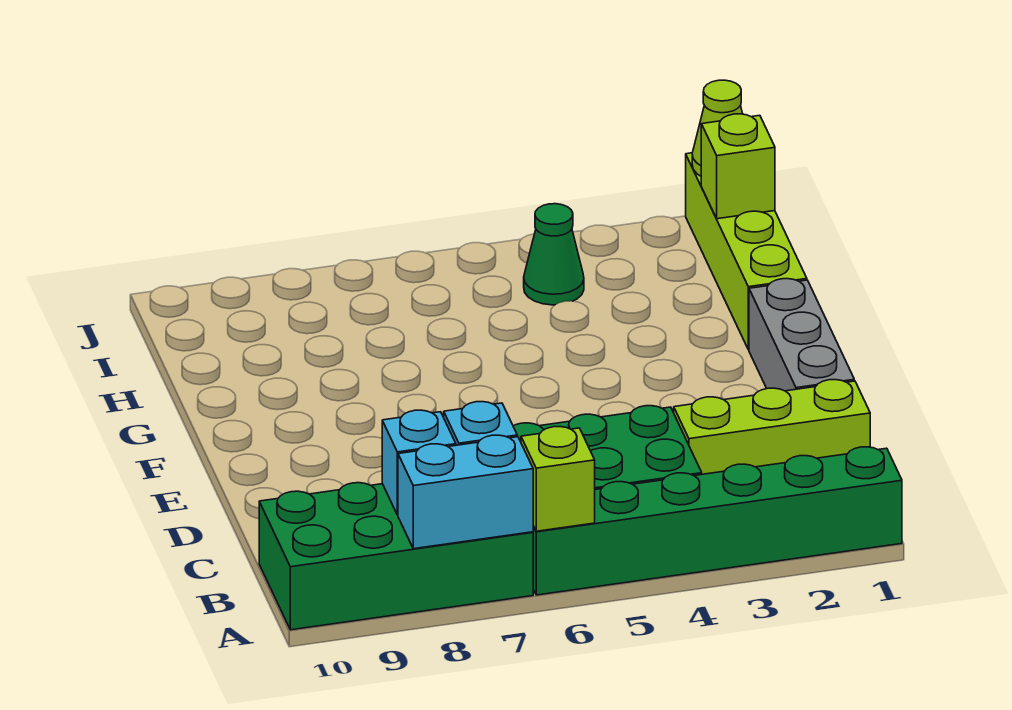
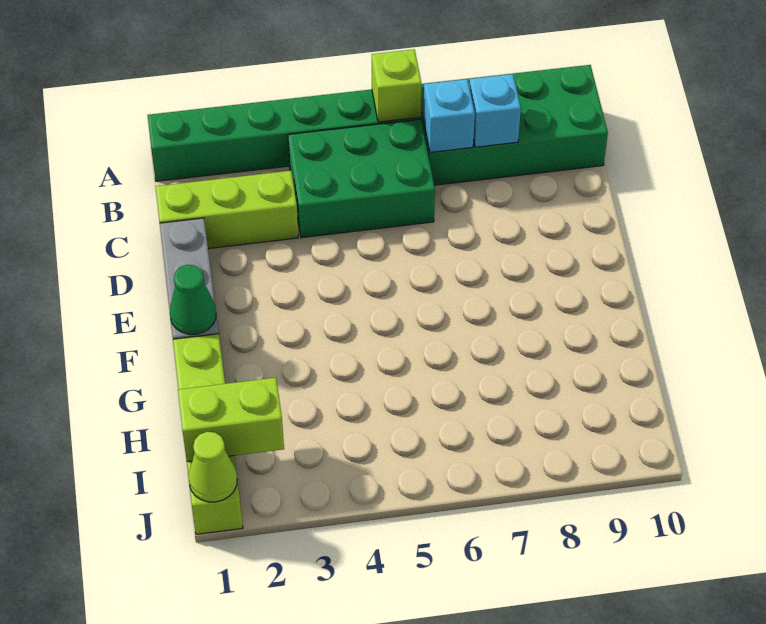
cyan brick A7:A8 level 2 -> none
lime brick I1 level 2 -> lime brick I1:I2 level 2
green cone I4 level 1 -> green cone F1 level 2

